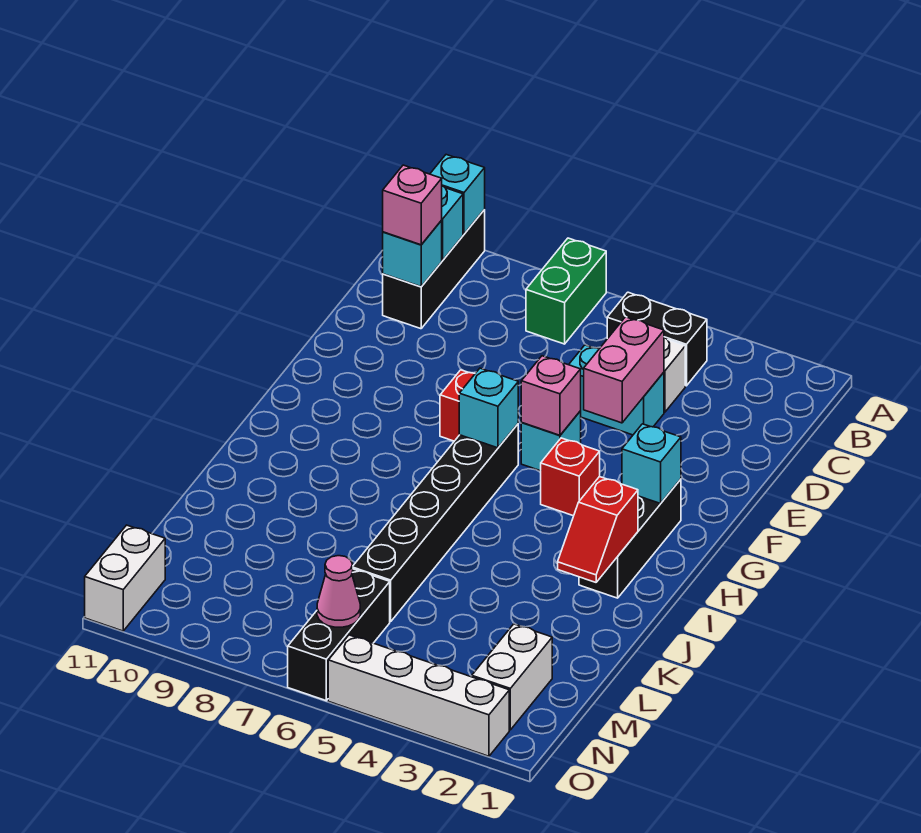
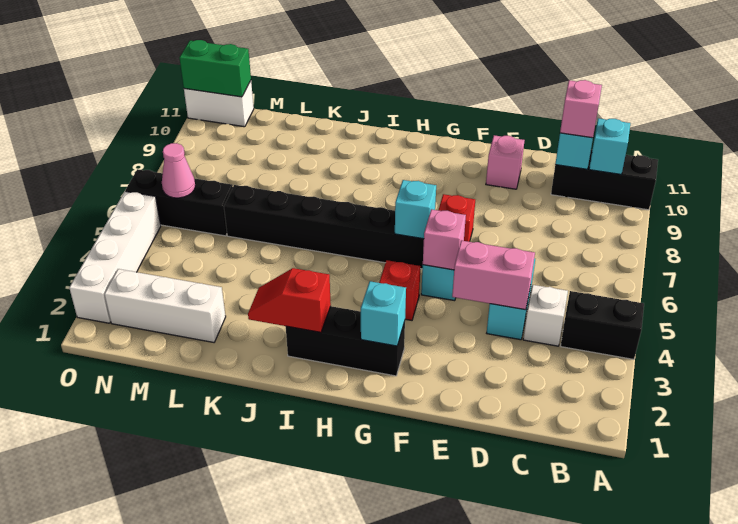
green brick A7:B7 level 1 -> green brick N11:O11 level 2
cyan brick A10 level 2 -> none
black brick B4:B5 level 1 -> black brick A4:B4 level 1
none -> pink brick E10 level 1
white brick M2:N2 level 1 -> white brick L2:N2 level 1

